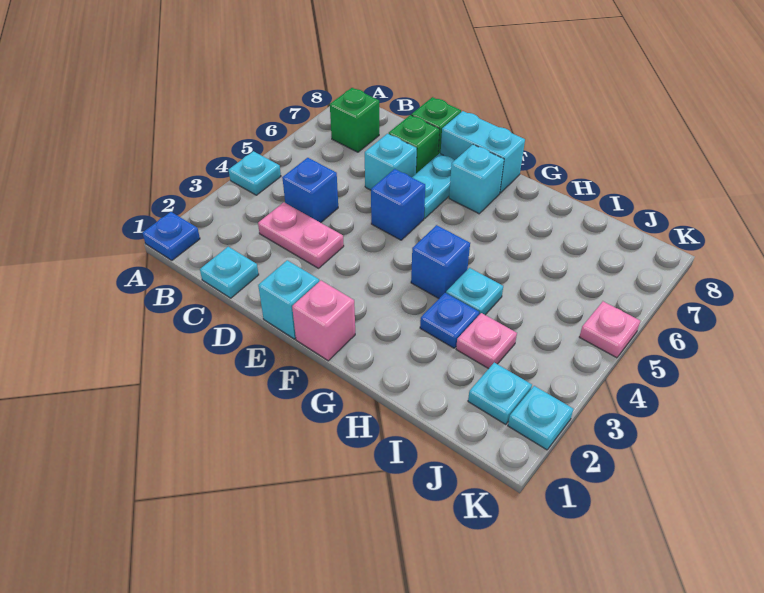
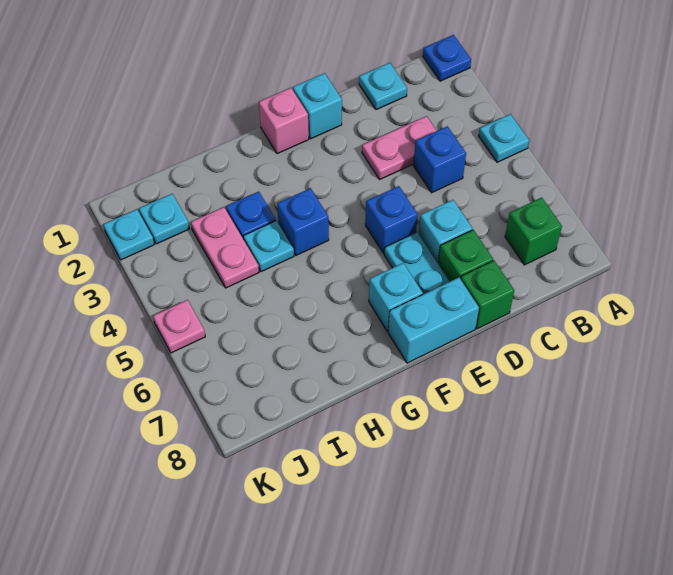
pink plate I3 level 1 -> pink plate I3:I4 level 1

